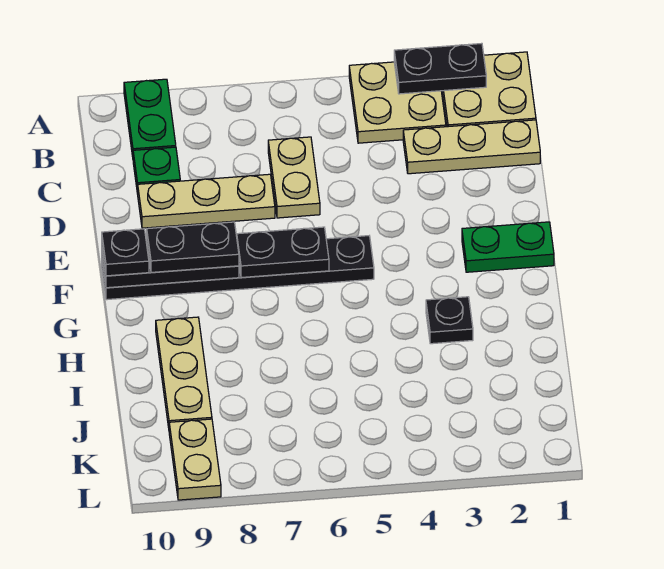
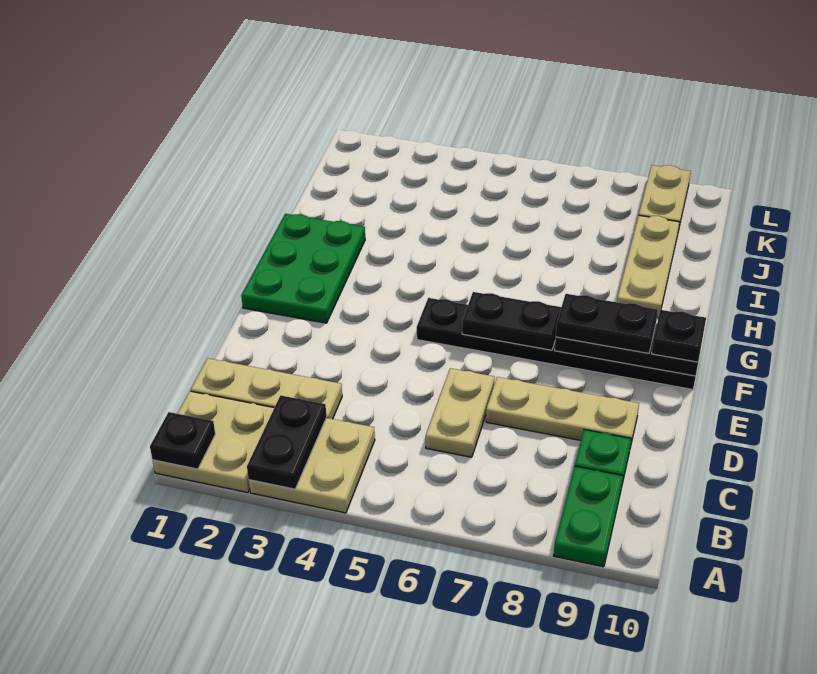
black plate A2:A3 level 2 -> black plate A3:B3 level 2
green plate F1:F2 level 1 -> green plate F1:H2 level 1
black plate H3 level 1 -> black plate A1 level 2

